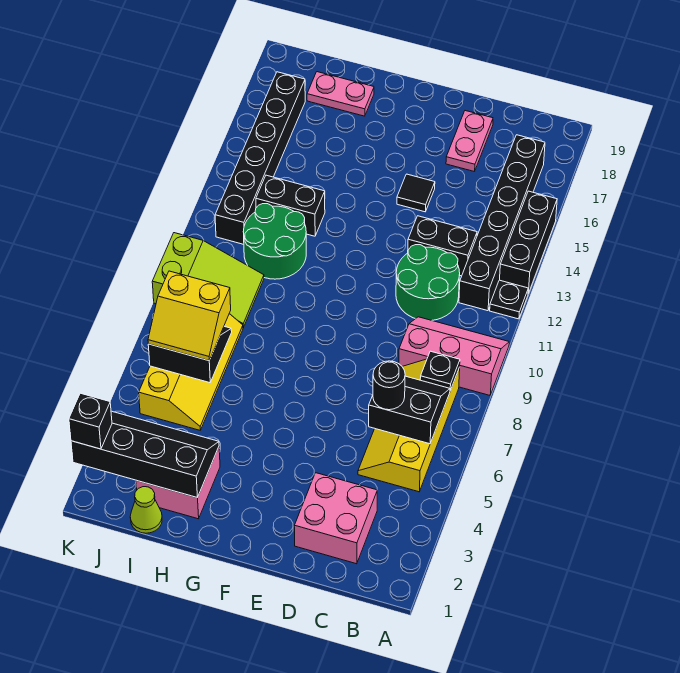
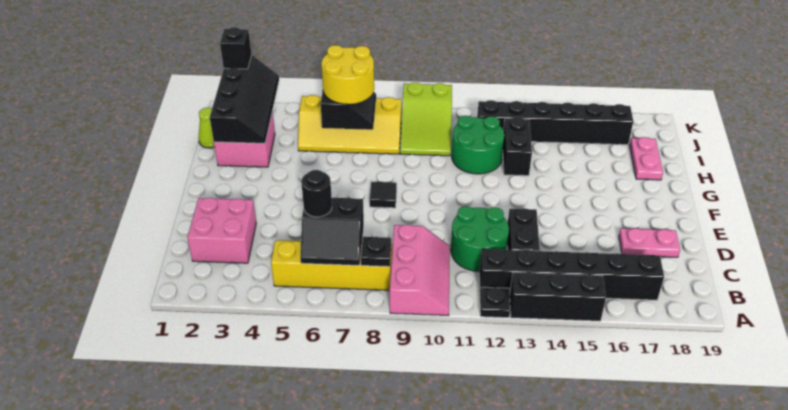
black slope B6:C7 level 2 top 6 -> black slope B6:C7 level 2 top C
black tile E15 level 1 -> black tile F8 level 1
yellow slope I6:J7 level 3 top 7 -> yellow round brick I6:J7 level 3

